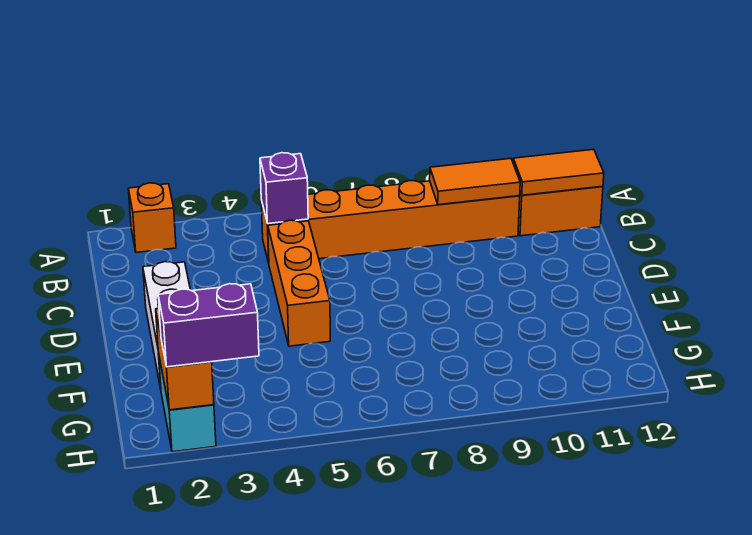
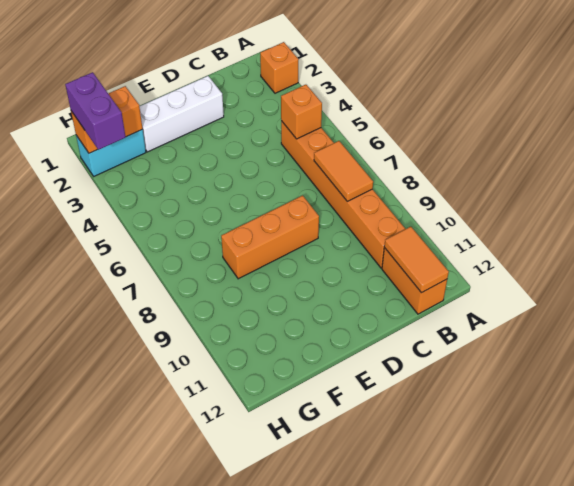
purple brick B5 level 2 -> orange brick B5 level 2
orange tile B9:B10 level 2 -> orange tile B7:B8 level 2
orange brick C5:E5 level 1 -> orange brick D8:F8 level 1

